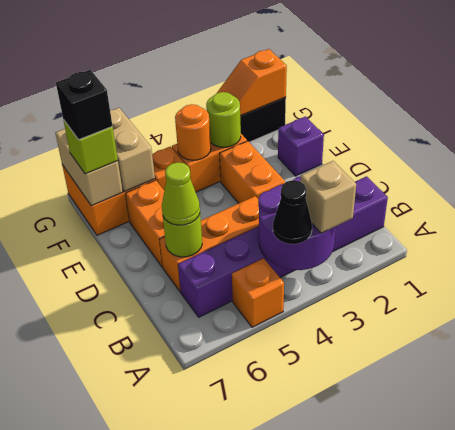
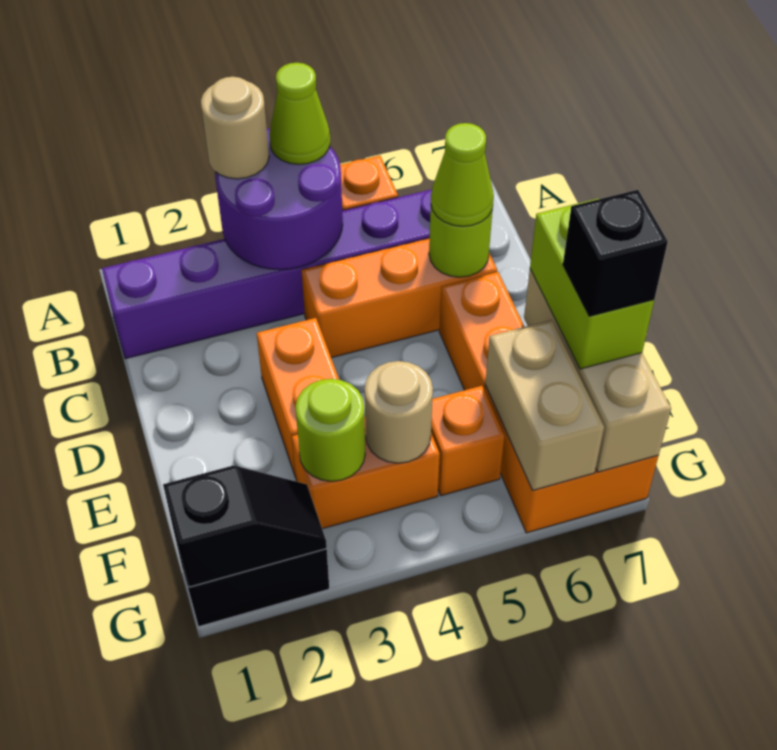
tan brick A3 level 3 -> tan round brick A3 level 3
black cone A4 level 3 -> lime cone A4 level 3
purple brick E1 level 1 -> none
orange round brick F4 level 2 -> tan round brick F4 level 2
tan brick F7:G7 level 2 -> tan brick E7:G7 level 2
lime brick F7 level 3 -> lime brick E7:F7 level 3
orange slope G1:G2 level 2 top 1 -> black slope G1:G2 level 2 top 1

